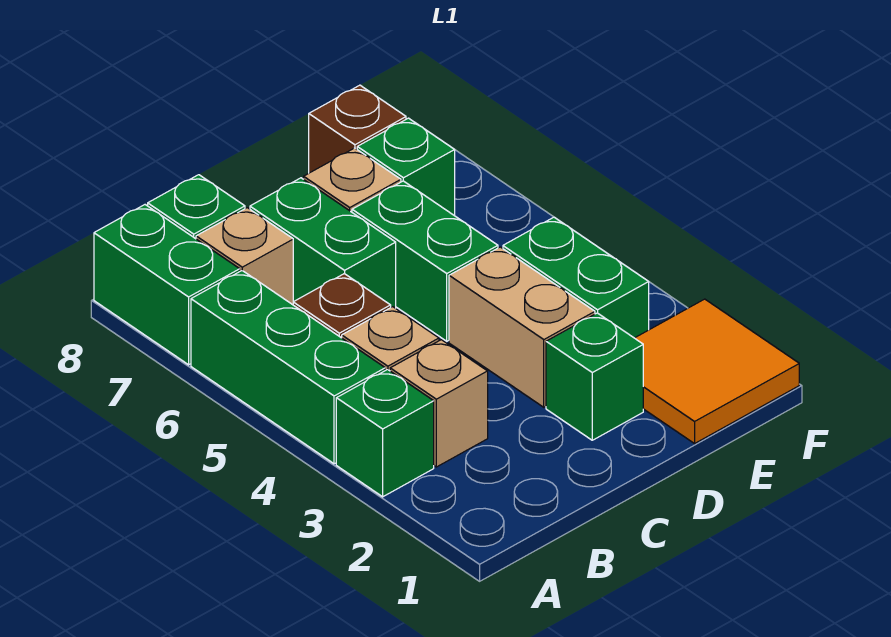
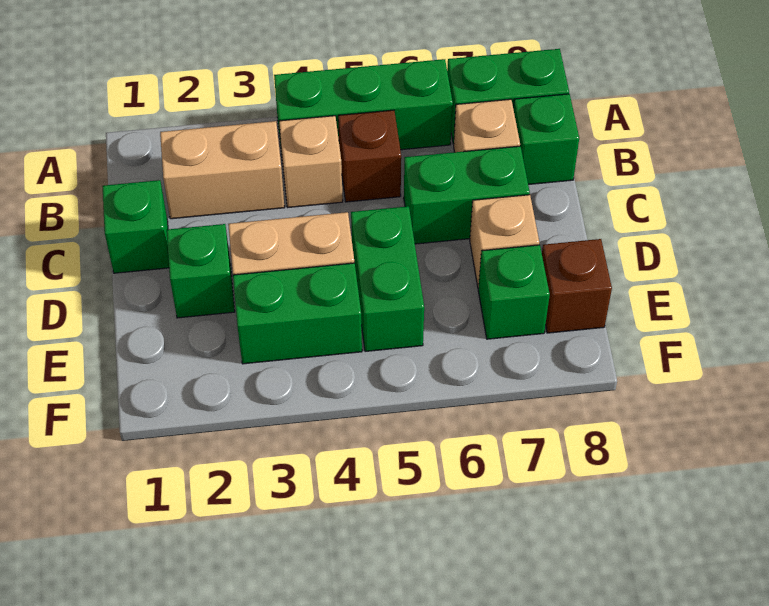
green brick A3 level 1 -> green brick C1 level 1
tan brick B3 level 1 -> tan brick B2:B3 level 1
green brick D5:D6 level 1 -> green brick D5:E5 level 1
orange tile E1:F2 level 1 -> none

